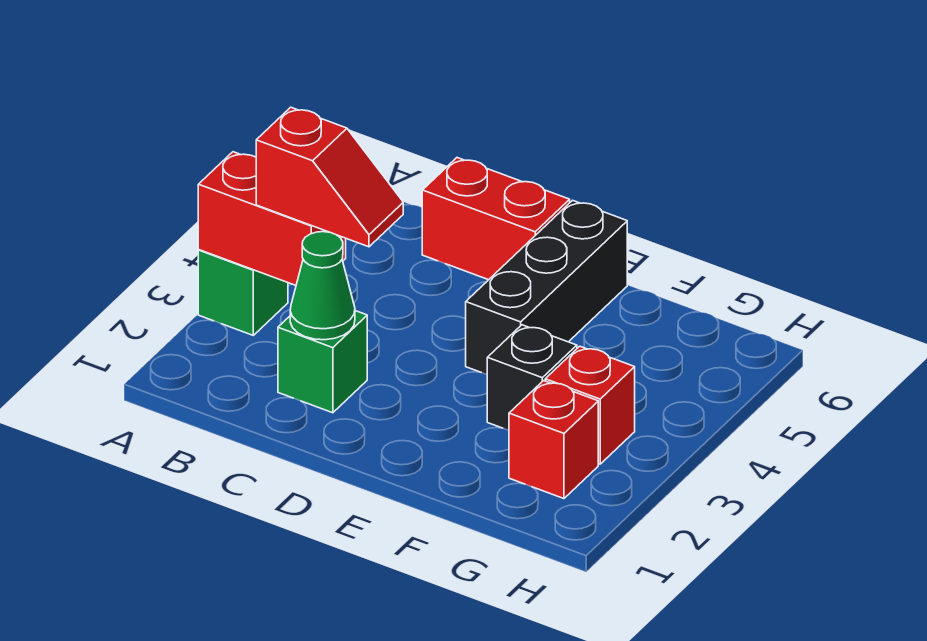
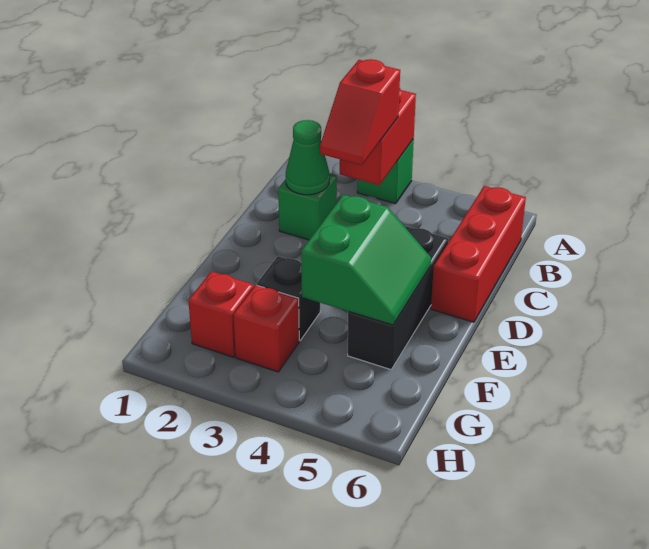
red brick C6:D6 level 1 -> red brick B6:D6 level 1
black brick E4:E6 level 1 -> black brick D5:F5 level 1
none -> green slope E4:F5 level 2 top 4

